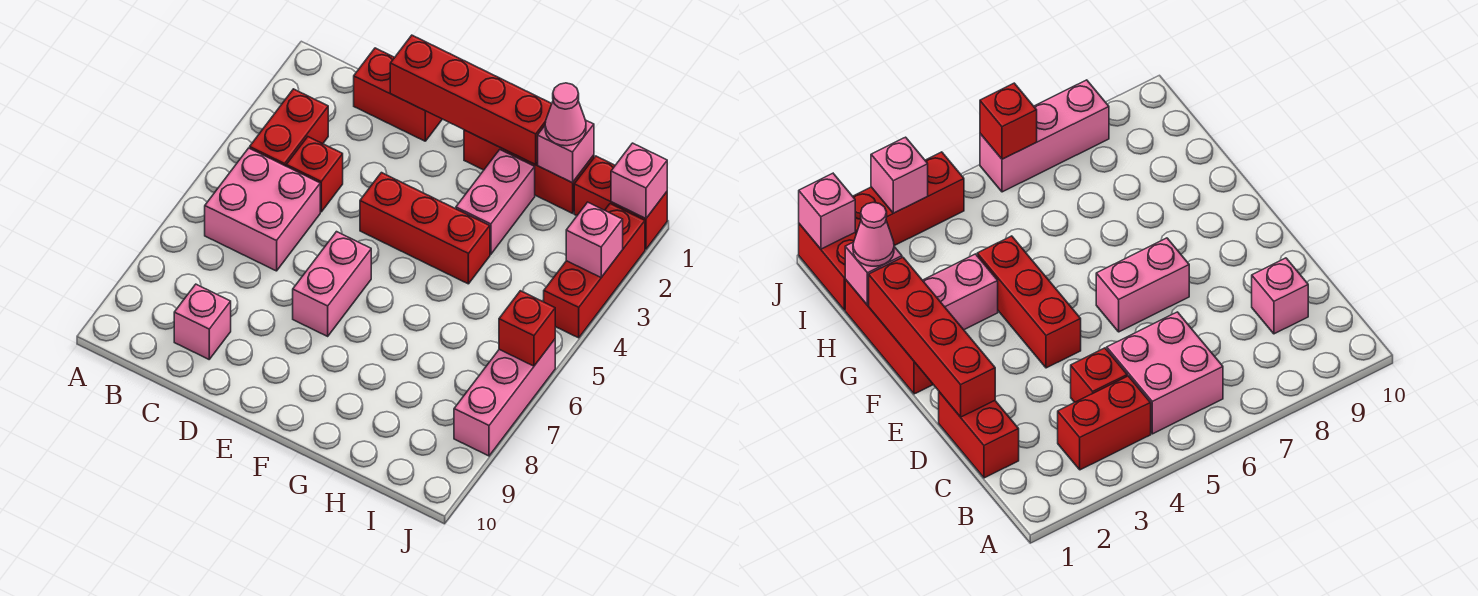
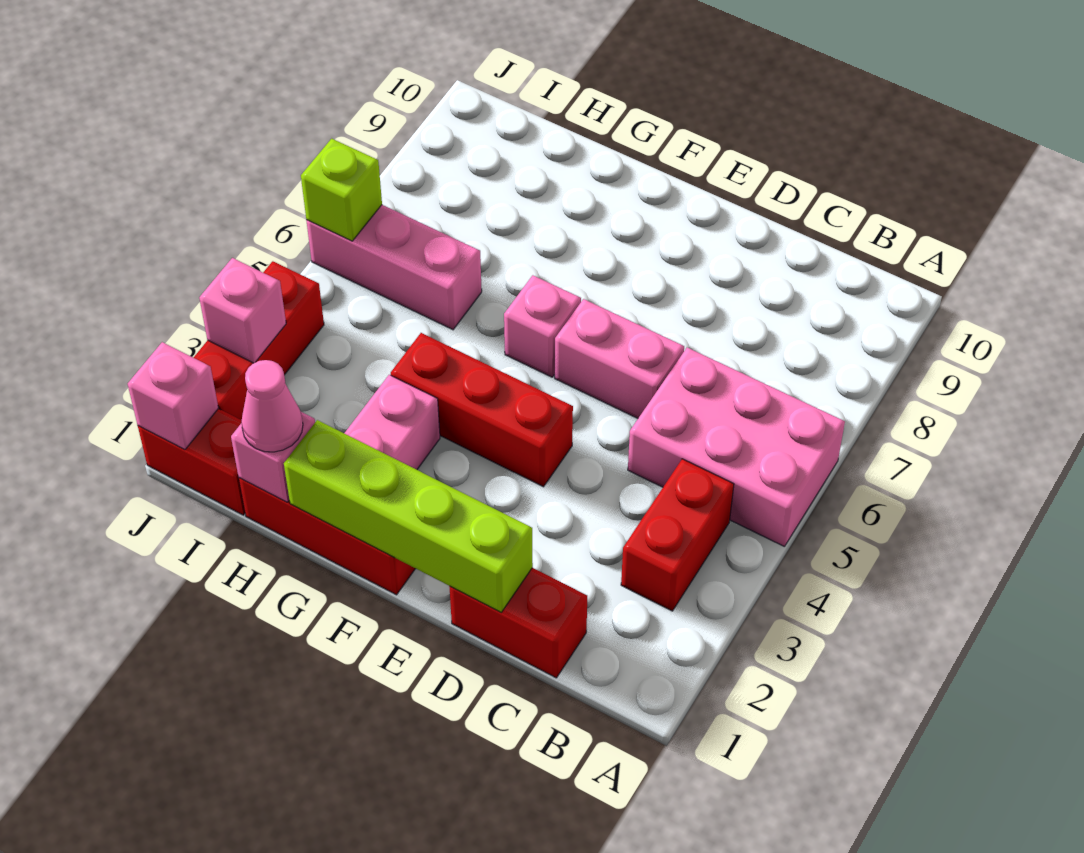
pink brick B5:C6 level 1 -> pink brick A5:C6 level 1
red brick C4 level 1 -> none
pink brick C9 level 1 -> pink brick F6 level 1
red brick D1:G1 level 2 -> lime brick D1:G1 level 2
pink brick E6:E7 level 1 -> pink brick D6:E6 level 1
pink brick J6:J8 level 1 -> pink brick H6:J6 level 1
red brick J6 level 2 -> lime brick J6 level 2

